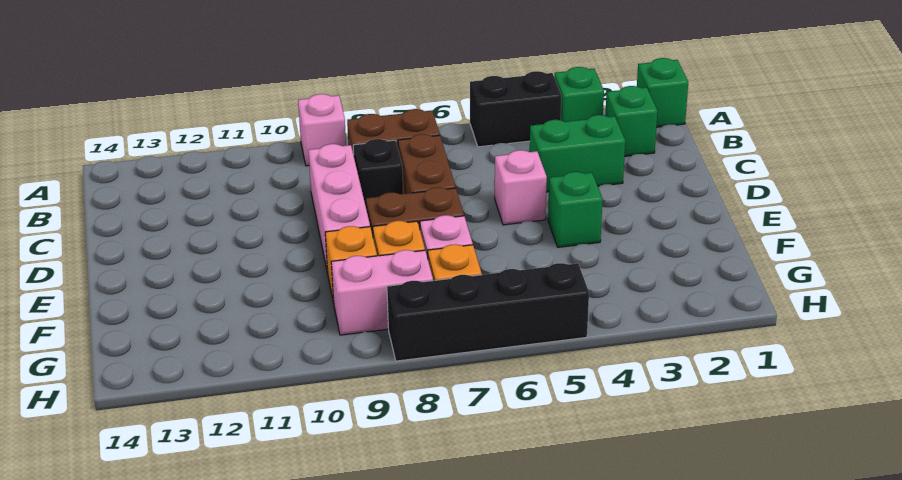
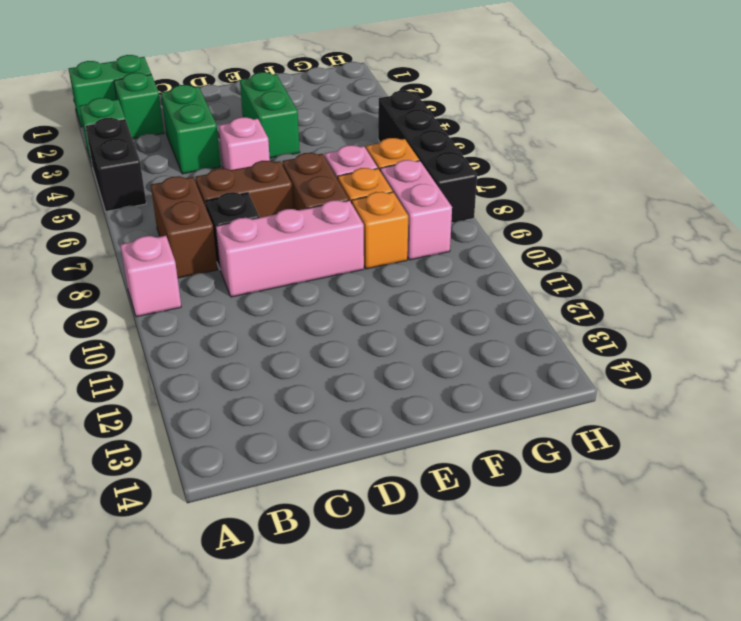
green brick A1 level 1 -> green brick A1:B1 level 1
green brick E4 level 1 -> green brick E3:E4 level 1

